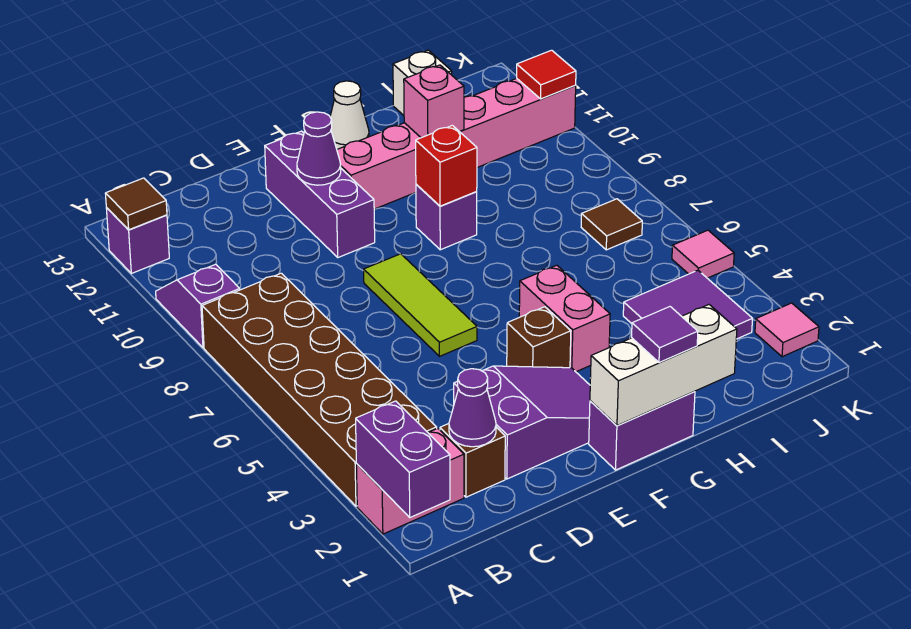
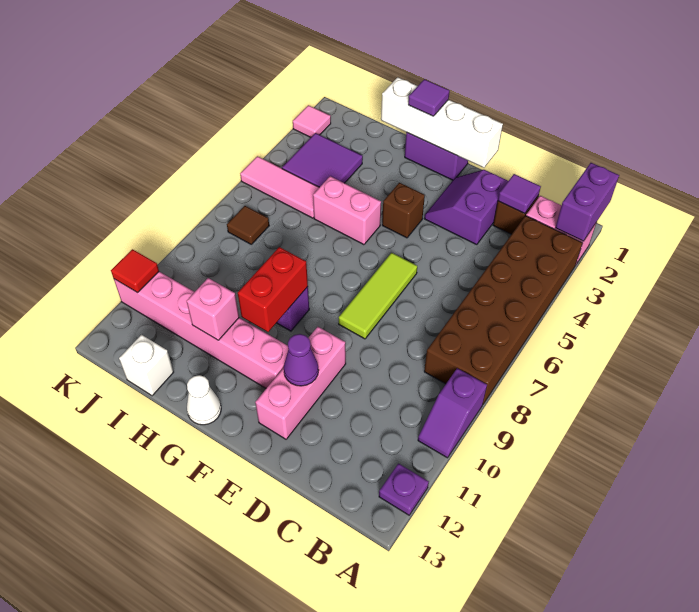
purple brick A12 level 1 -> purple plate A12 level 1
brown tile A12 level 2 -> none
purple cone C2 level 2 -> purple tile C2 level 2
purple slope D2:F3 level 1 top D -> purple slope D2:E3 level 1 top D
purple brick E10:E12 level 1 -> pink brick E10:E12 level 1
white brick F1:H1 level 2 -> white brick E1:H1 level 2
pink brick G4:G5 level 1 -> pink brick G5:H5 level 1
red brick G9 level 2 -> red brick G9:G10 level 2
pink tile K5 level 1 -> pink tile I5:K5 level 1

